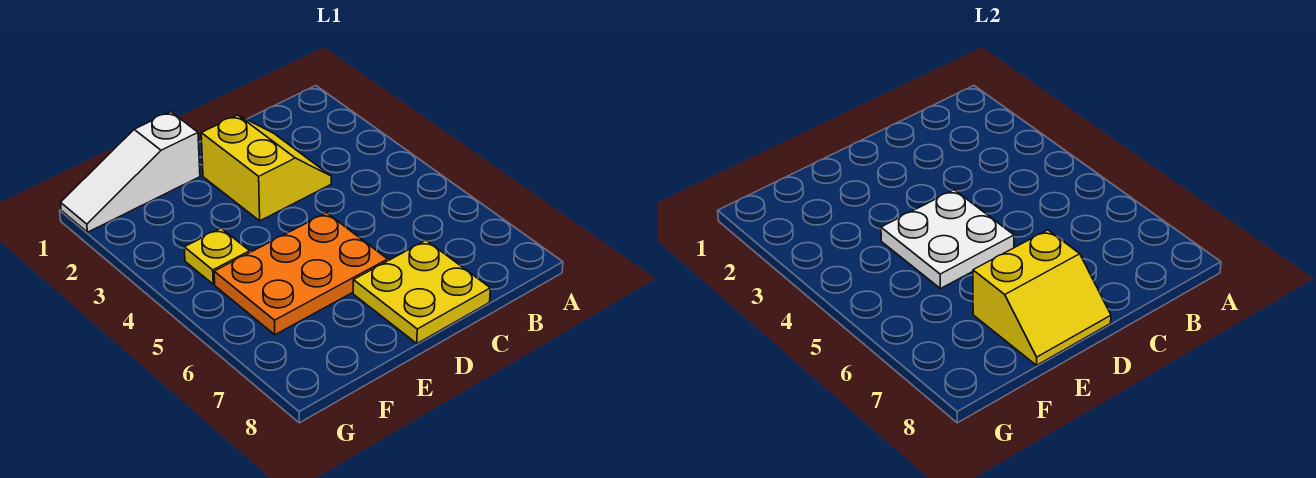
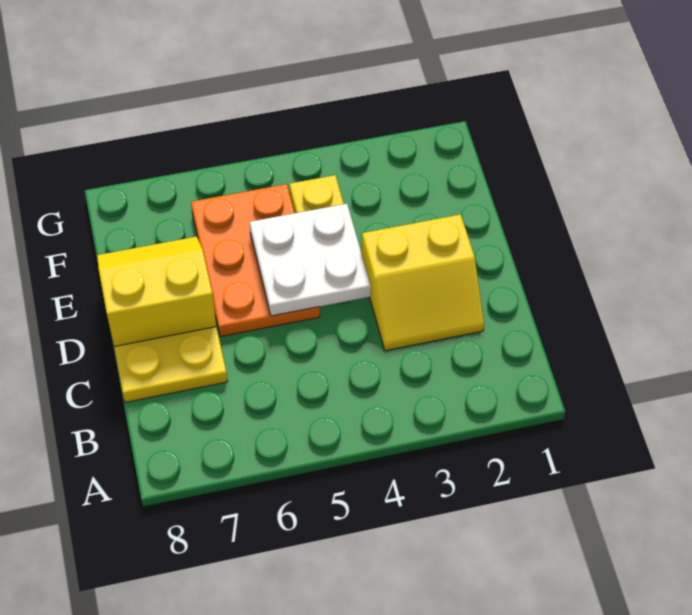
yellow slope D7:E8 level 2 top 7 -> yellow slope D7:E8 level 2 top D
white slope E1:G1 level 1 top E -> none

